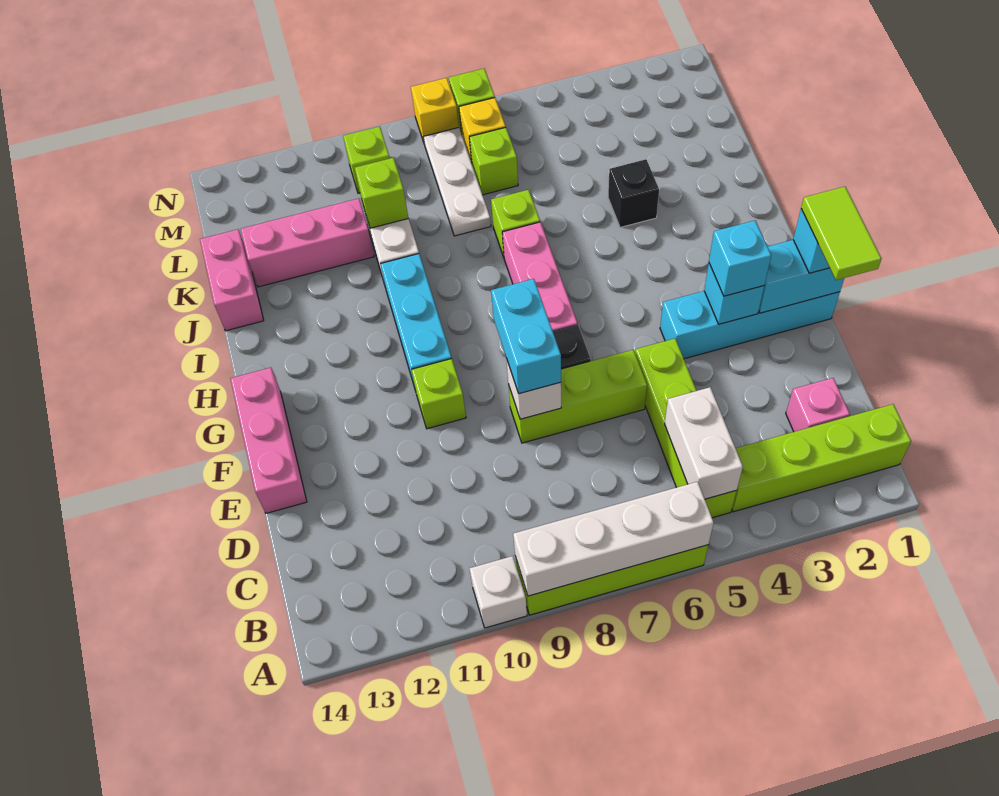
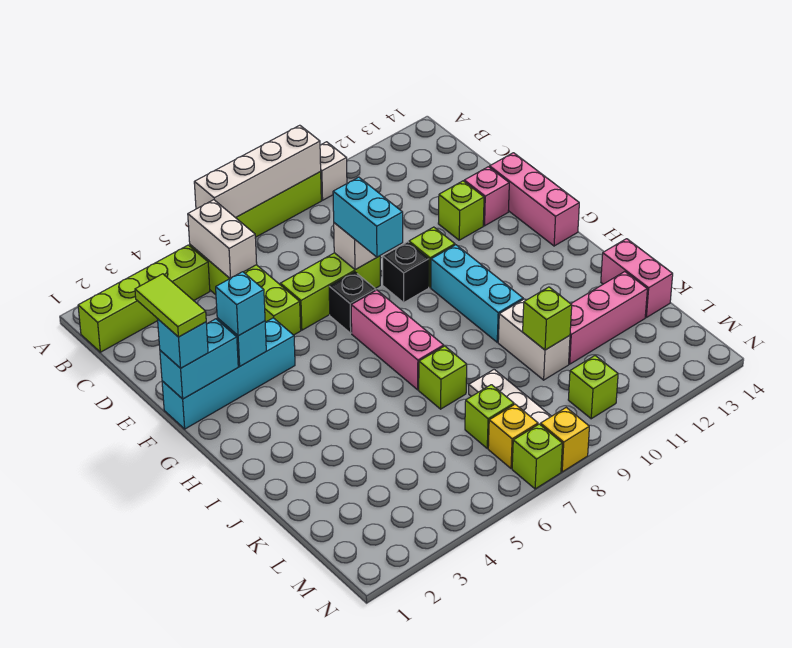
pink brick C2 level 1 -> pink brick E13 level 1
none -> lime brick E12 level 1
black brick J4 level 1 -> black brick F9 level 1

